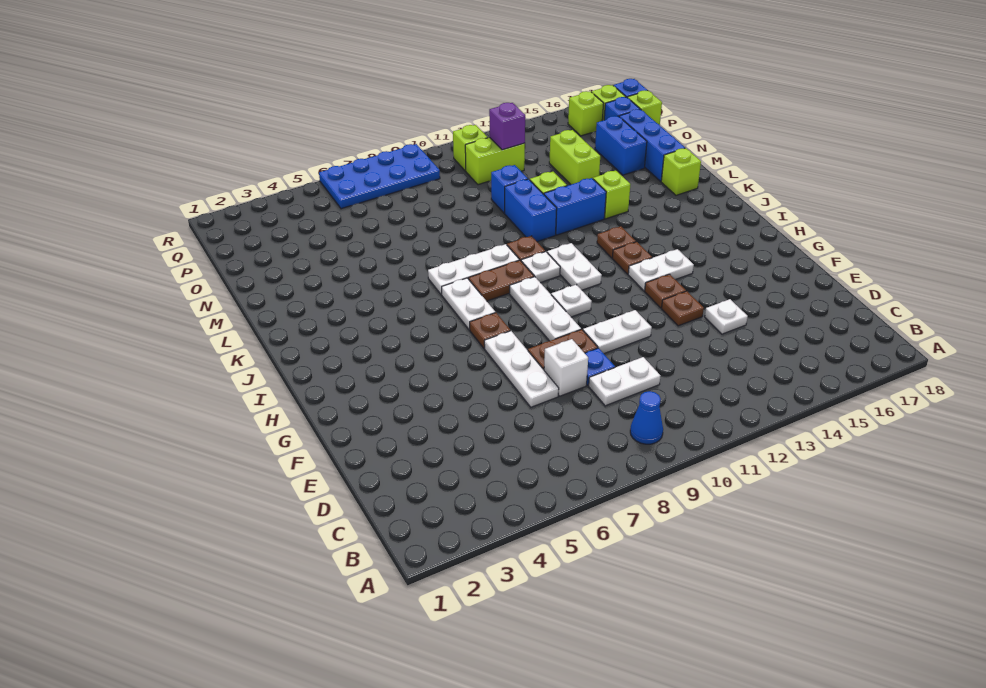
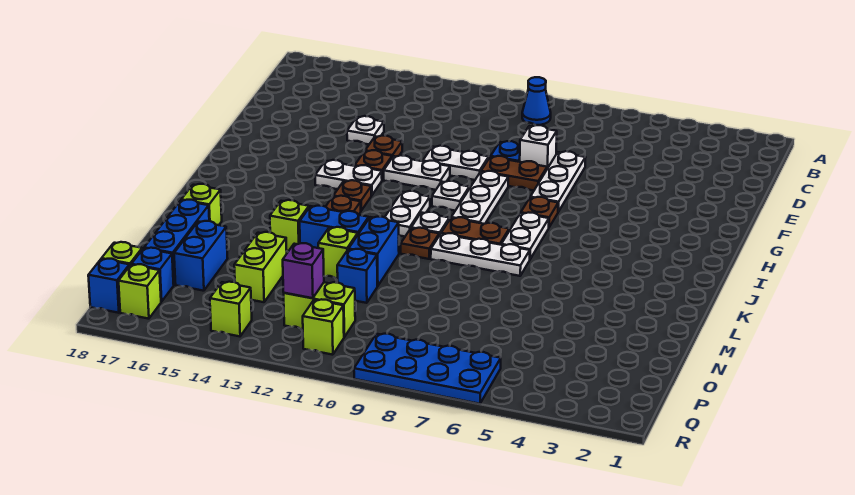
white plate D9:D10 level 1 -> white plate G11:G12 level 1
lime brick Q16 level 1 -> lime brick Q14 level 1

